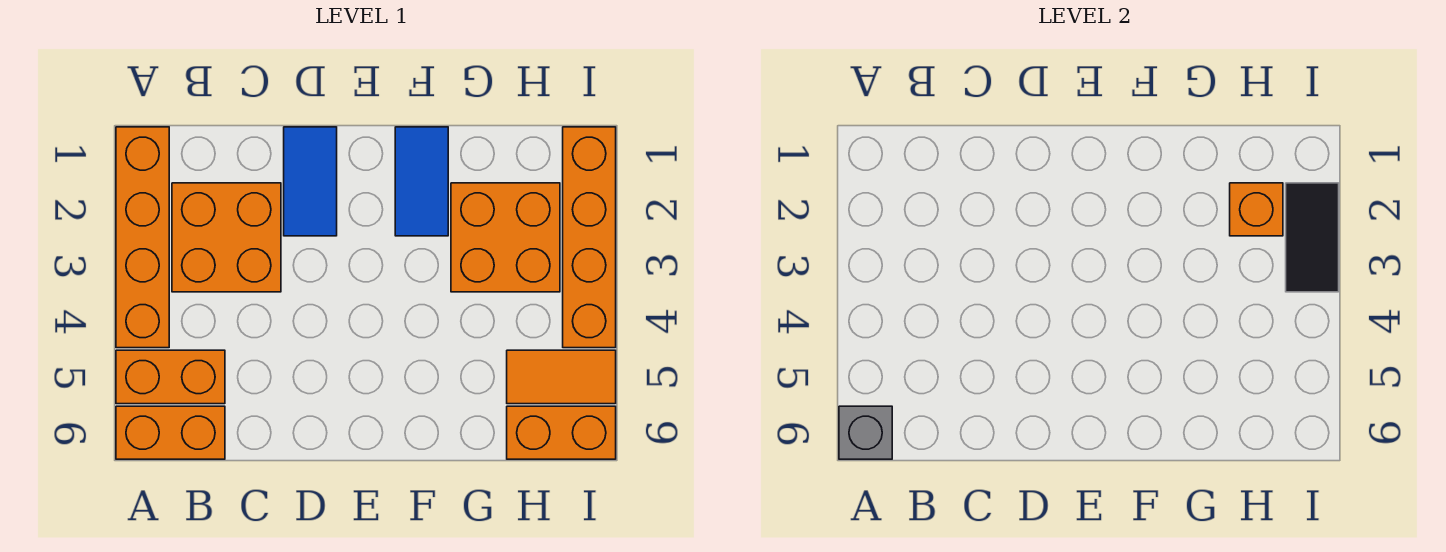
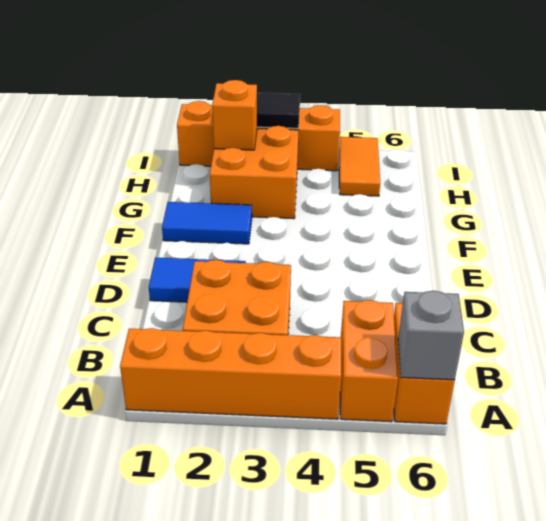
orange brick H6:I6 level 1 -> none

